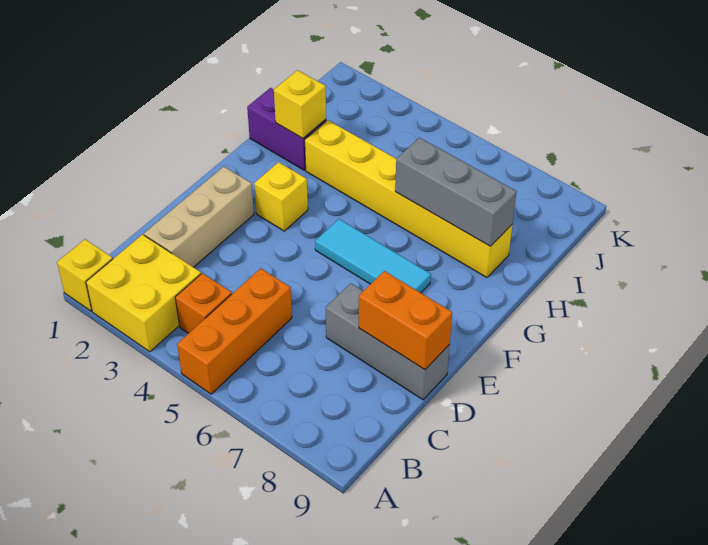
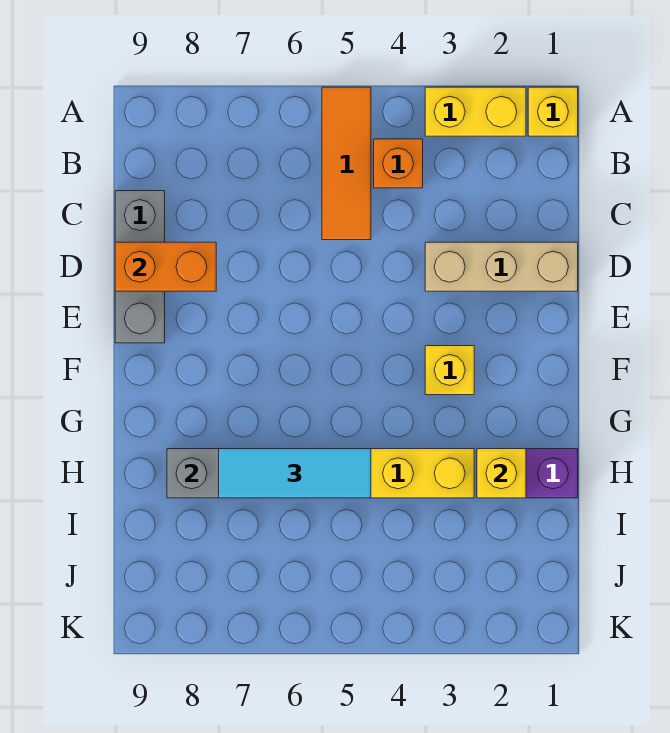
yellow brick A2:B3 level 1 -> yellow brick A2:A3 level 1
orange brick A5:C5 level 1 -> orange tile A5:C5 level 1
tan brick C2:E2 level 1 -> tan brick D1:D3 level 1
grey brick D7:D9 level 1 -> grey brick C9:E9 level 1
cyan tile F5:F7 level 1 -> cyan tile H5:H7 level 3

